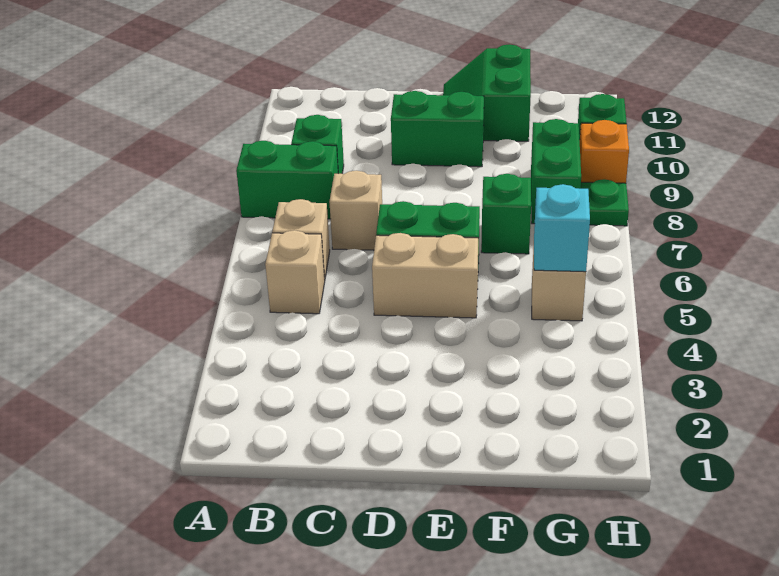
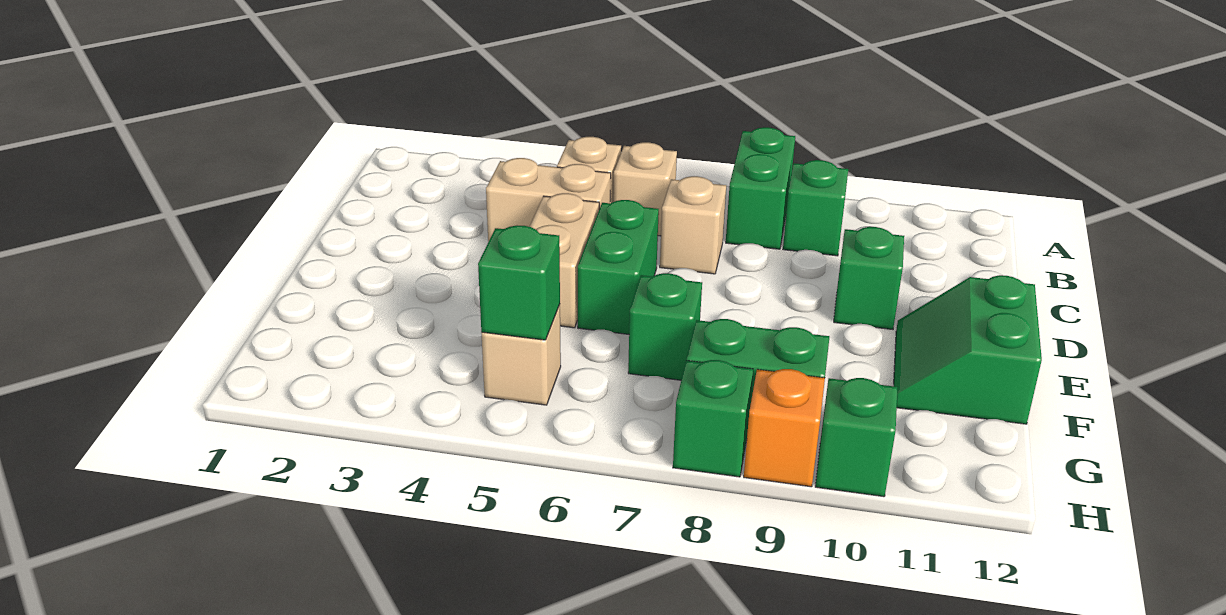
none -> tan brick C4:C5 level 1
green brick D10:E10 level 1 -> green brick D10 level 1
green slope E11:F12 level 1 top F -> green slope E11:F12 level 1 top 12
cyan brick G5 level 2 -> green brick G5 level 2
green plate H8 level 1 -> green brick H8 level 1

